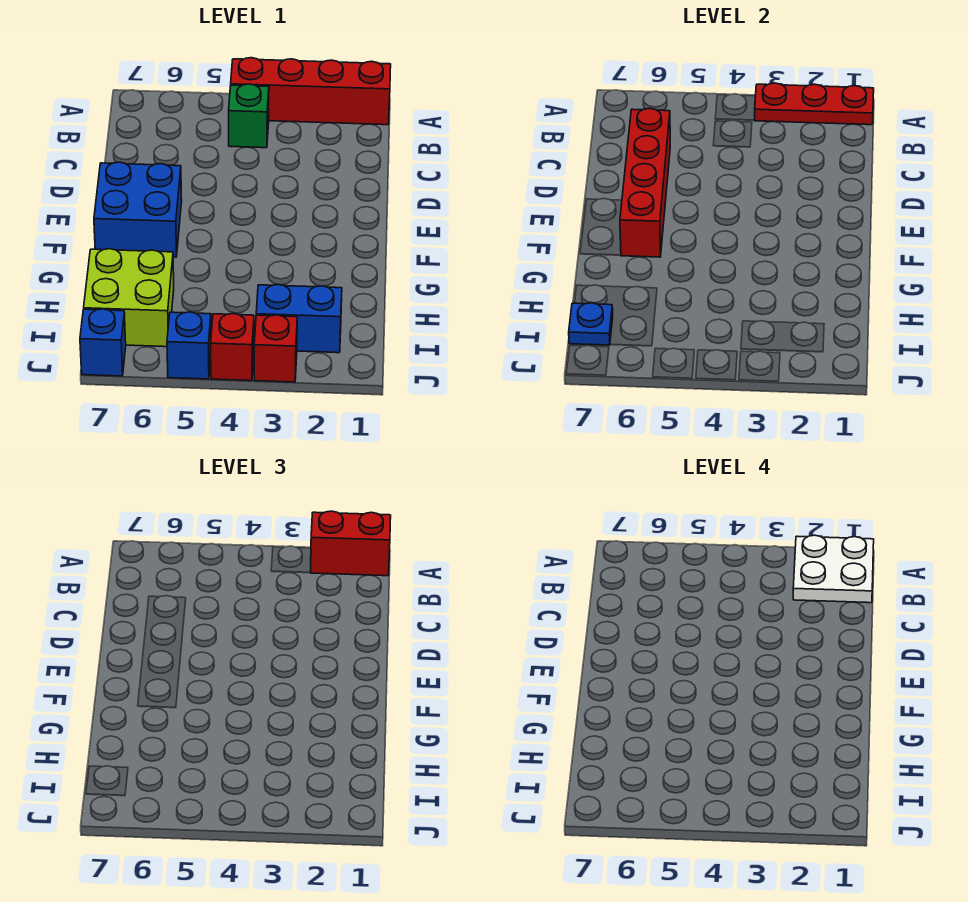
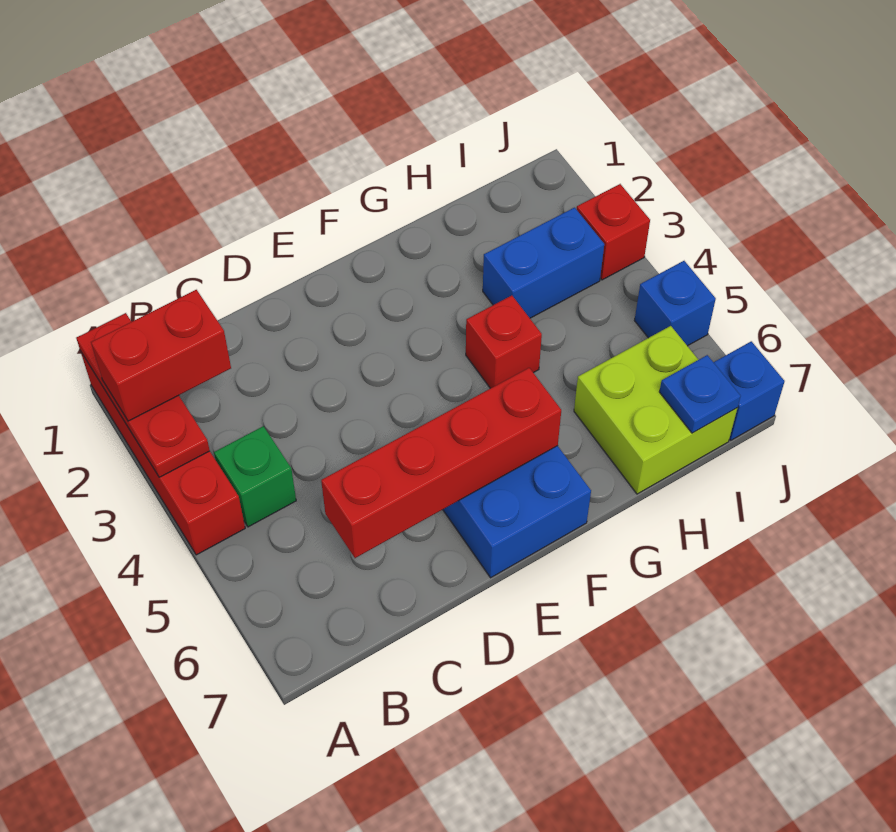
red brick A1:A2 level 3 -> red brick A2:B2 level 3
white plate A1:B2 level 4 -> none
blue brick I2:I3 level 1 -> blue brick H3:I3 level 1
red brick J4 level 1 -> red brick G4 level 1

